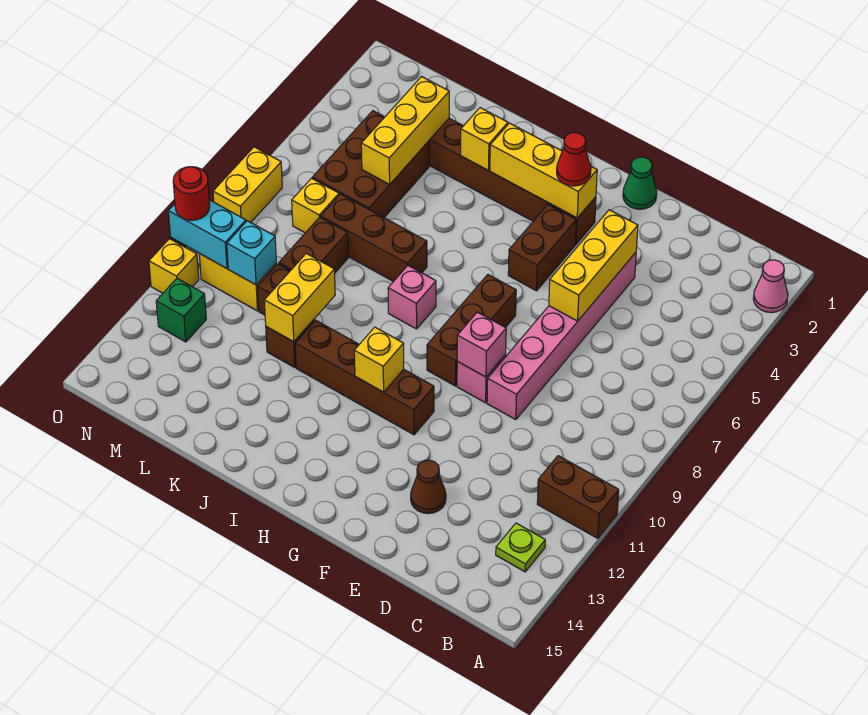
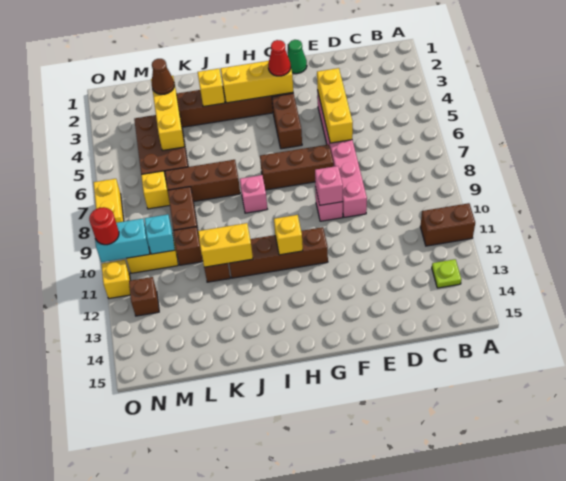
pink cone A2 level 1 -> none
brown cone E13 level 1 -> brown cone L3 level 3
brown brick G7:G9 level 1 -> brown brick F7:H7 level 1
yellow brick K10:K11 level 2 -> yellow brick J11:K11 level 2
green brick N12 level 1 -> brown brick N12 level 1

